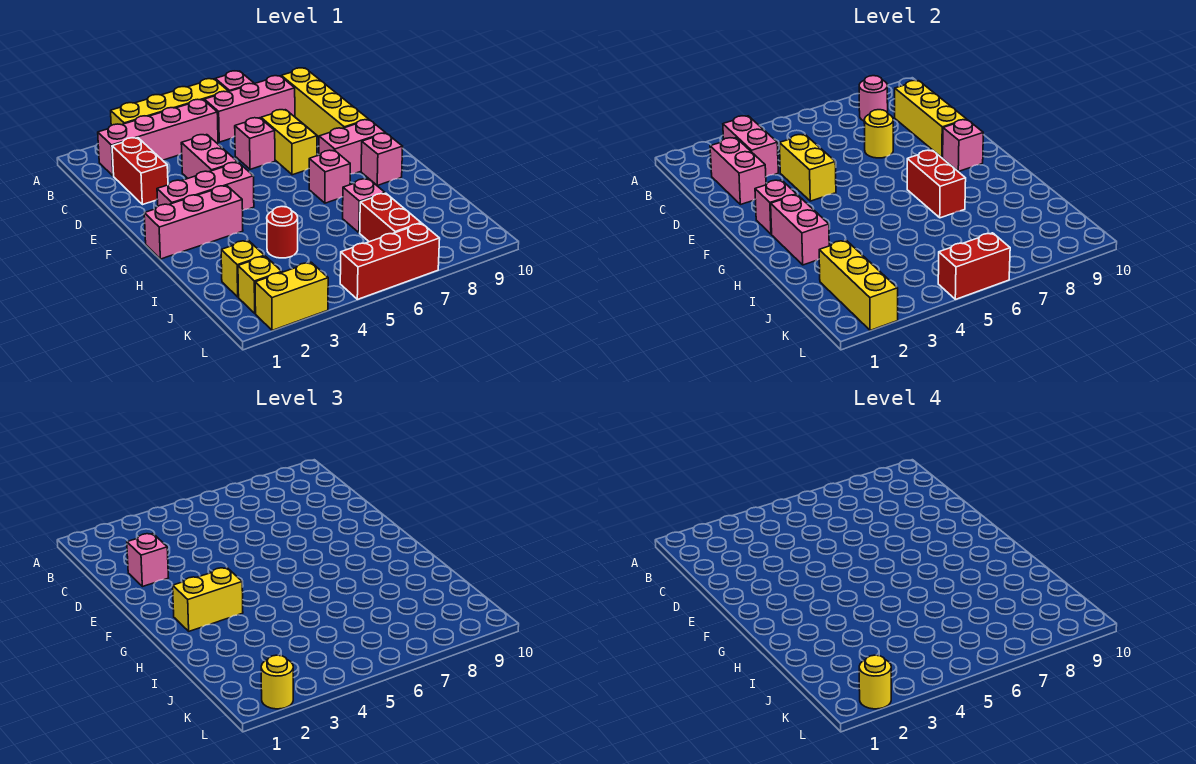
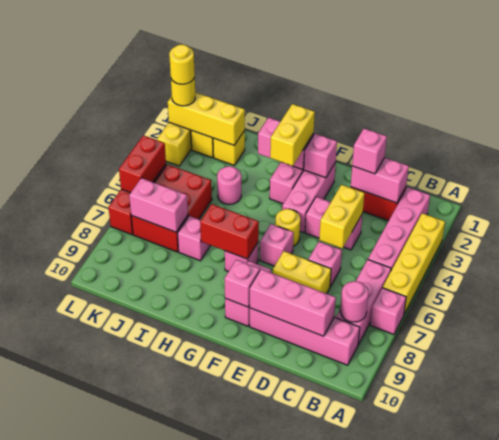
pink brick B3:C3 level 2 -> pink brick J7:K7 level 2
yellow brick B9:E9 level 1 -> pink brick B9:E9 level 1
yellow brick C9:E9 level 2 -> pink brick C9:E9 level 2
yellow brick D4:E4 level 2 -> yellow brick D4:D5 level 2
yellow round brick D7 level 2 -> yellow round brick F5 level 1
pink brick G9 level 1 -> pink brick F6 level 1
red round brick I4 level 1 -> pink round brick I4 level 1
red brick J7:K7 level 1 -> red brick J5:K7 level 1

